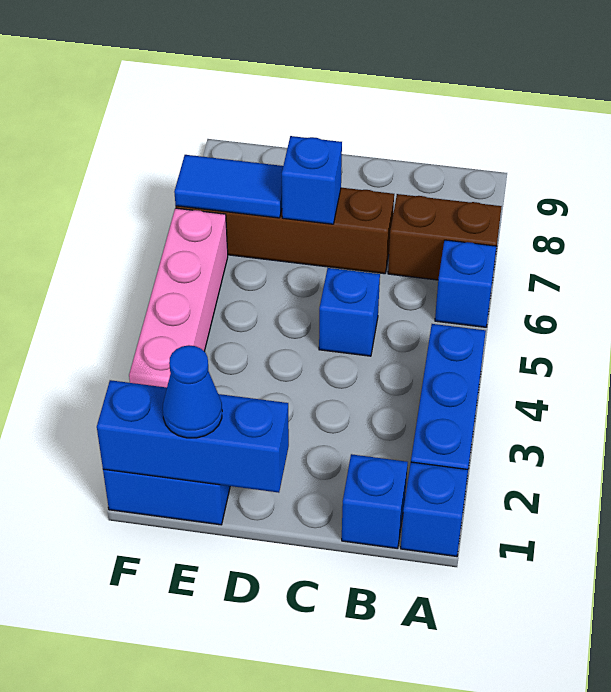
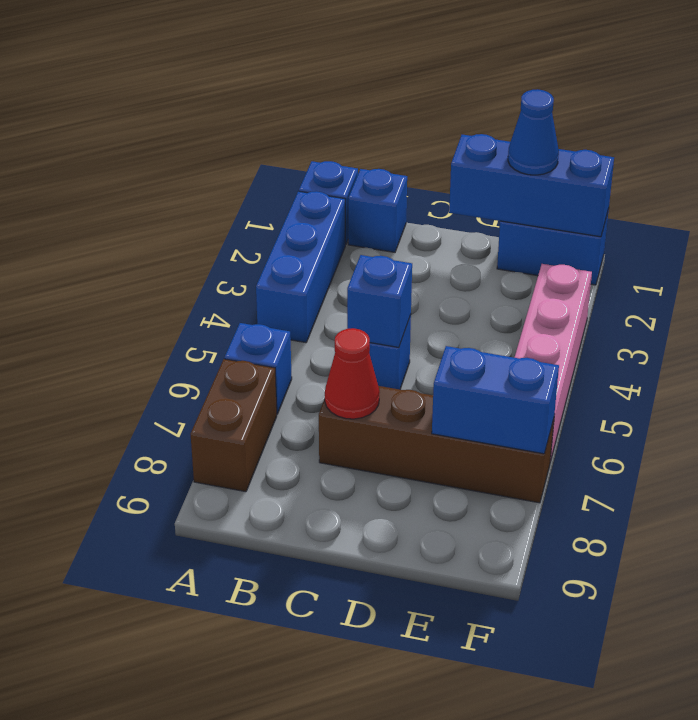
brown brick A7:B7 level 1 -> brown brick A7:A8 level 1
none -> red cone C7 level 2
blue brick D7 level 2 -> blue brick C5 level 2
blue tile E7:F7 level 2 -> blue brick E7:F7 level 2

